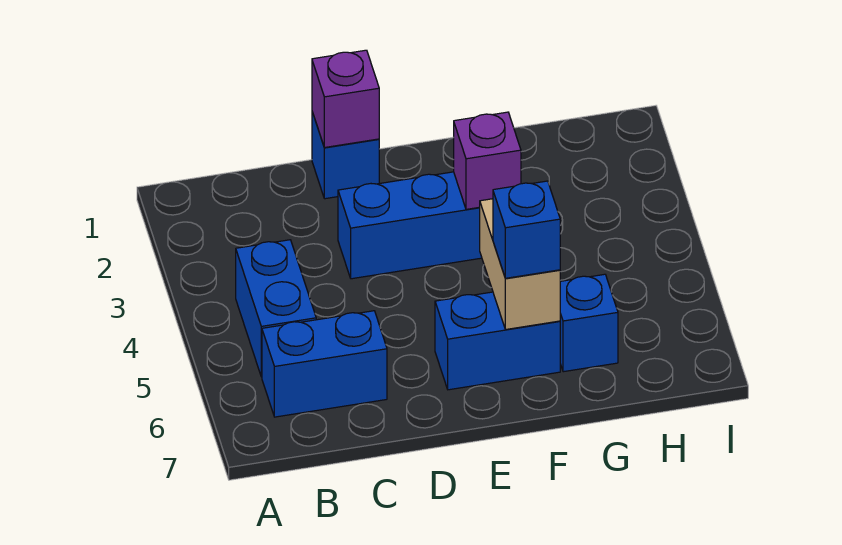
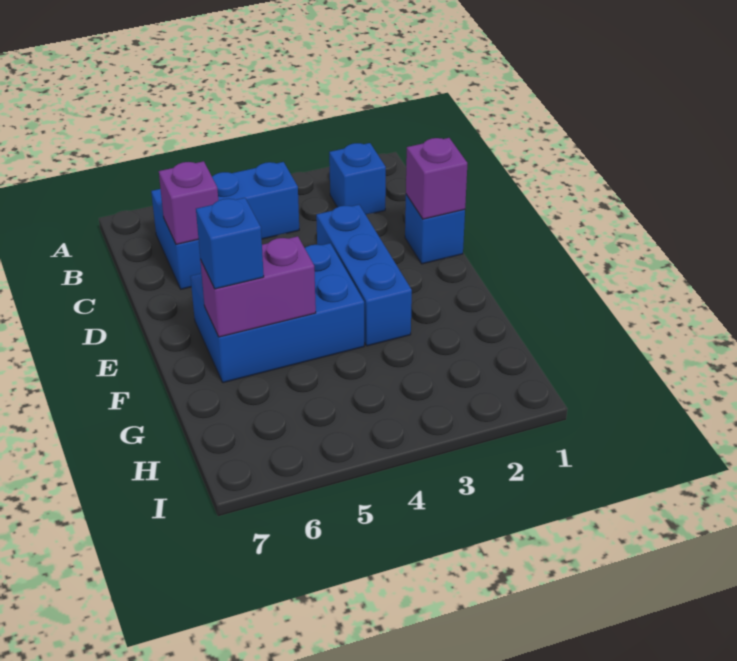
blue brick E6:F6 level 1 -> blue brick E4:F6 level 1
purple brick F3 level 2 -> purple brick C6 level 2
tan brick F5:F6 level 2 -> purple brick F5:F6 level 2
blue brick G6 level 1 -> blue brick B2 level 1

